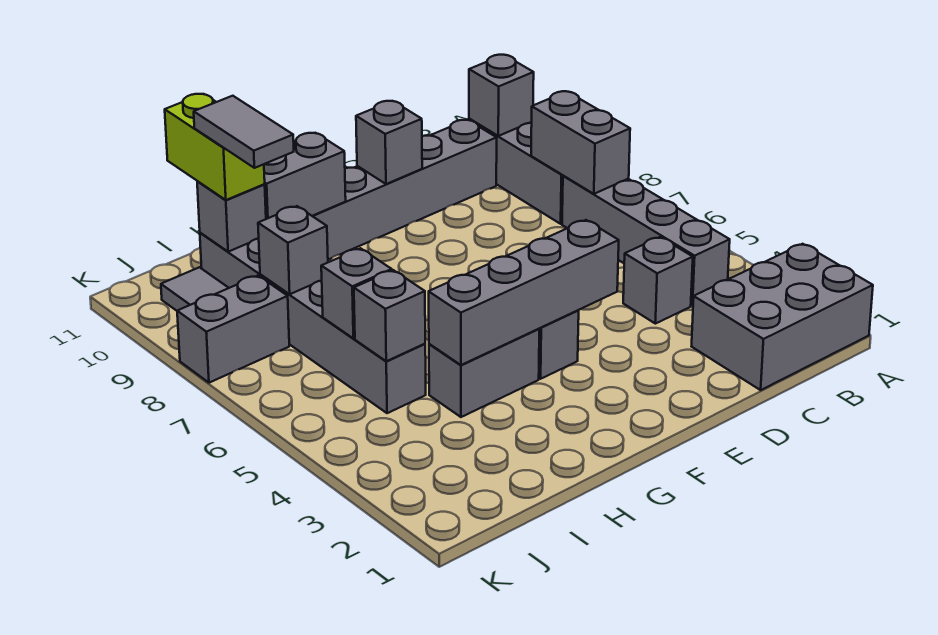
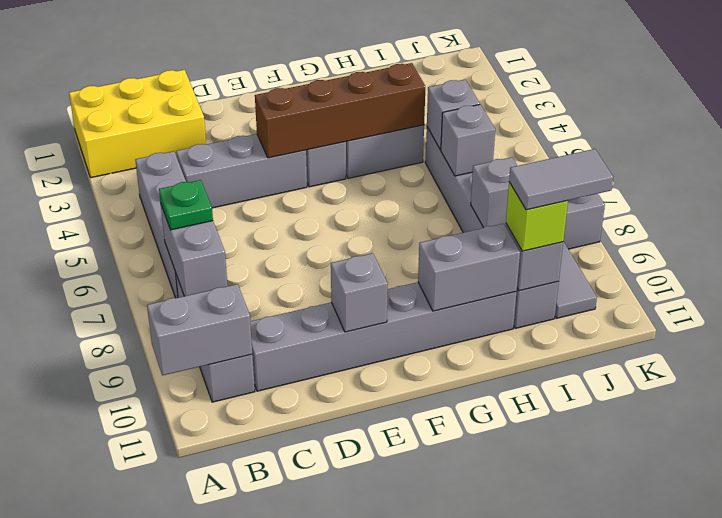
grey brick A1:C2 level 1 -> yellow brick A1:C2 level 1
none -> green plate B7 level 3
grey brick B10 level 2 -> grey brick A10:B10 level 2
grey brick C4 level 1 -> grey brick C4:E4 level 1
grey brick E4:H4 level 2 -> brown brick E4:H4 level 2
grey tile I9:I10 level 4 -> grey tile I10:J10 level 4
lime brick I10:I11 level 3 -> lime brick I10 level 3

